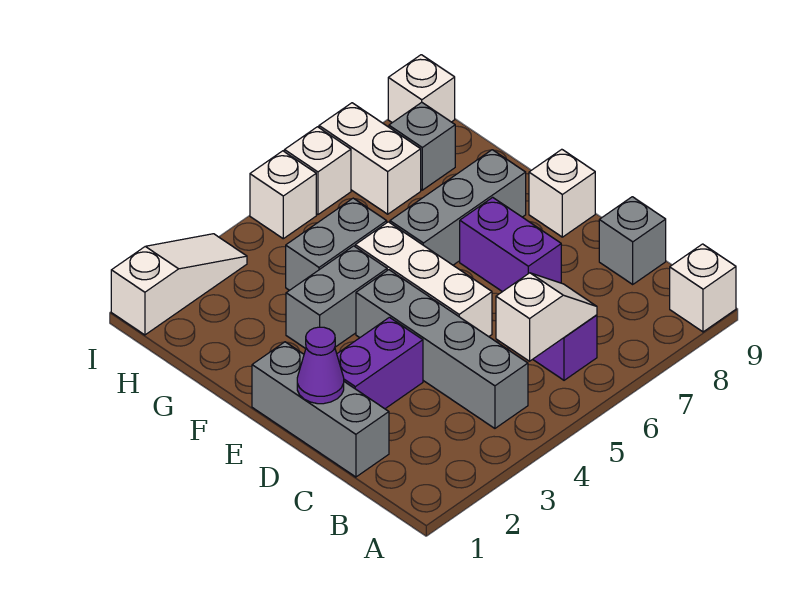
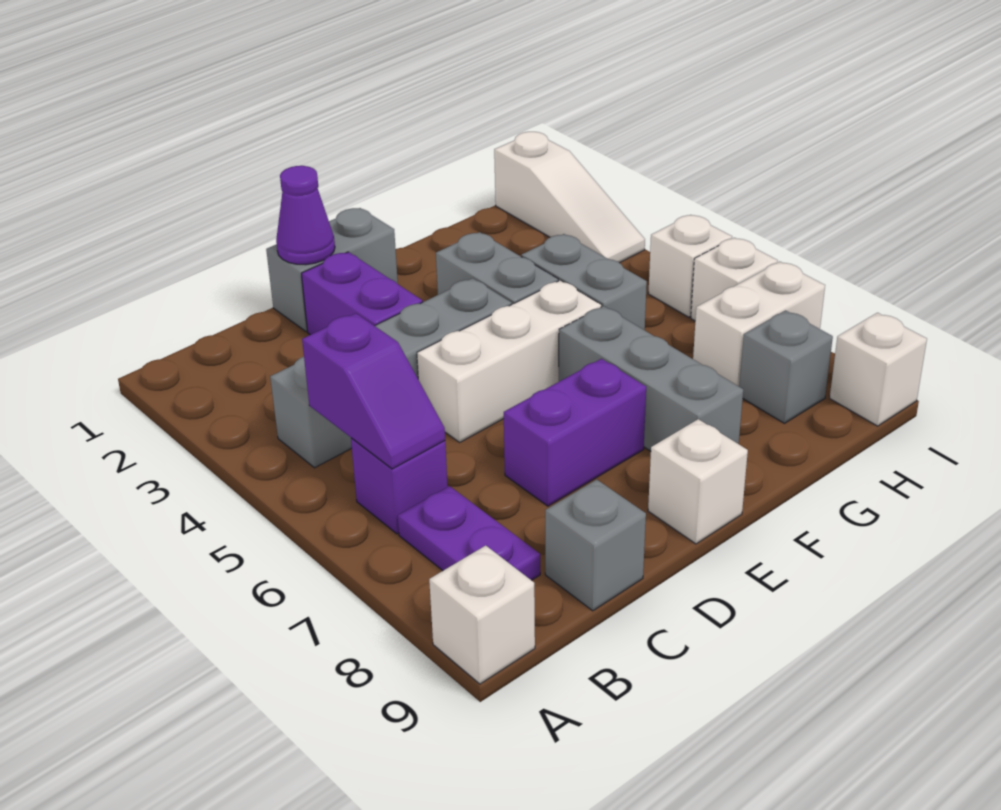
white slope B5:B6 level 2 top 5 -> purple slope B5:B6 level 2 top 5
none -> purple plate B7:B8 level 1
grey brick C1:E1 level 1 -> grey brick D1:E1 level 1

